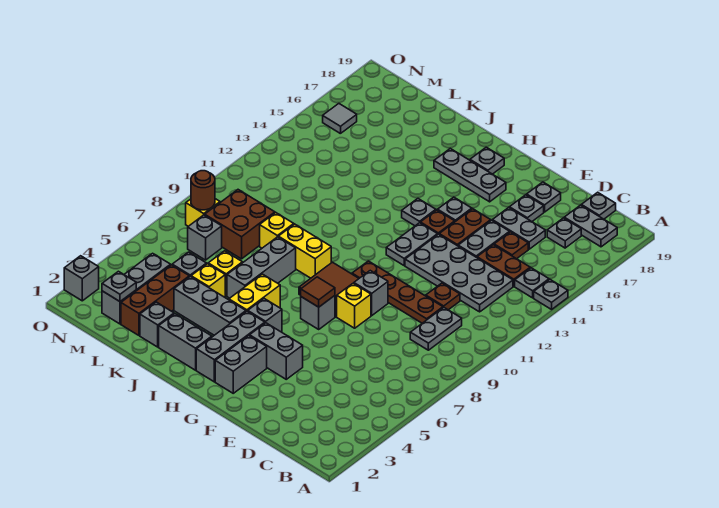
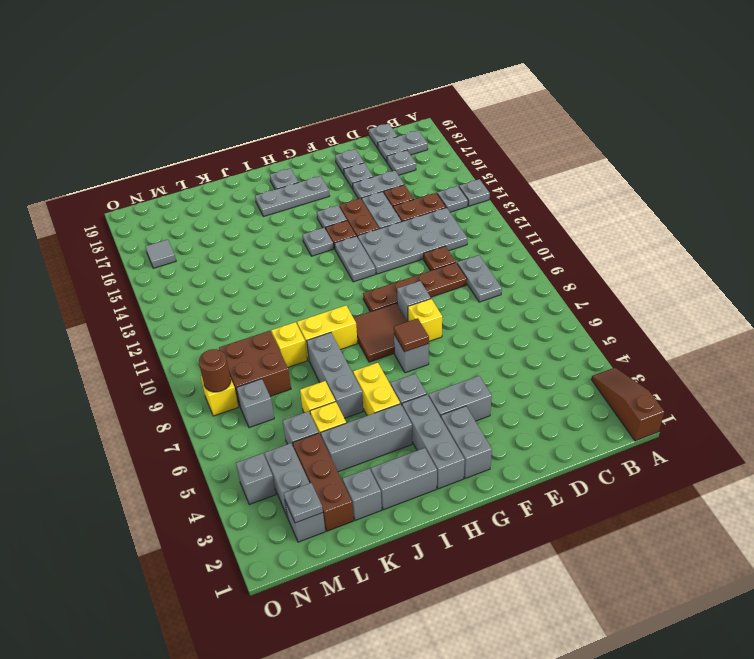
none -> brown slope A1:A3 level 1 top 1
grey brick O2 level 1 -> grey brick N4 level 1

